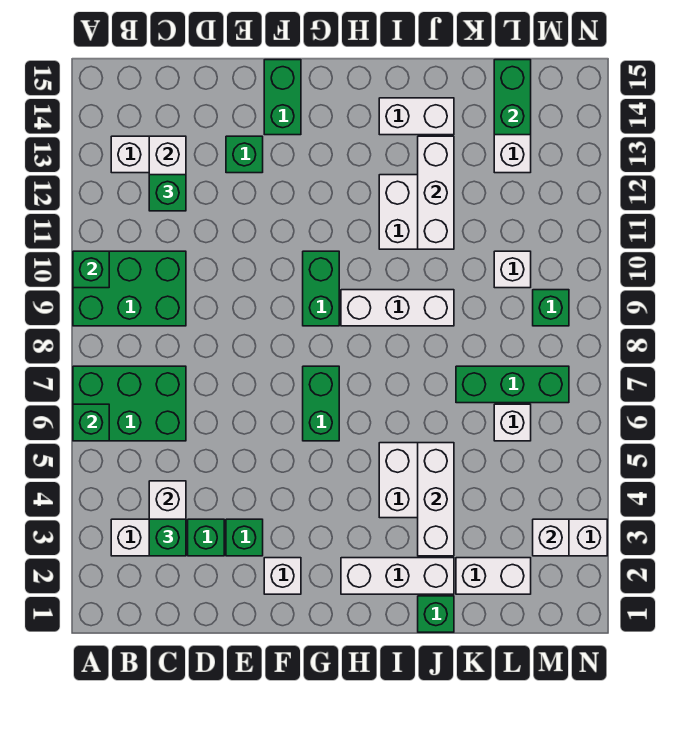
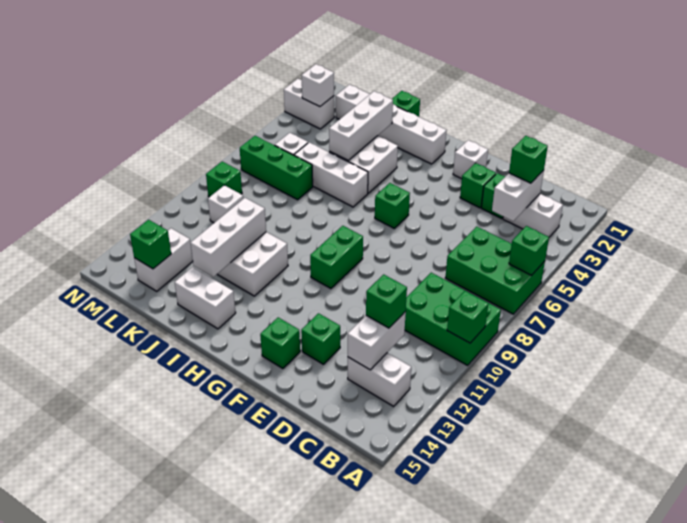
green brick F14:F15 level 1 -> green brick F14 level 1
green brick G6:G7 level 1 -> green brick G6 level 1
white brick H9:J9 level 1 -> white brick I6:K6 level 1
green brick L14:L15 level 2 -> green brick L14 level 2

